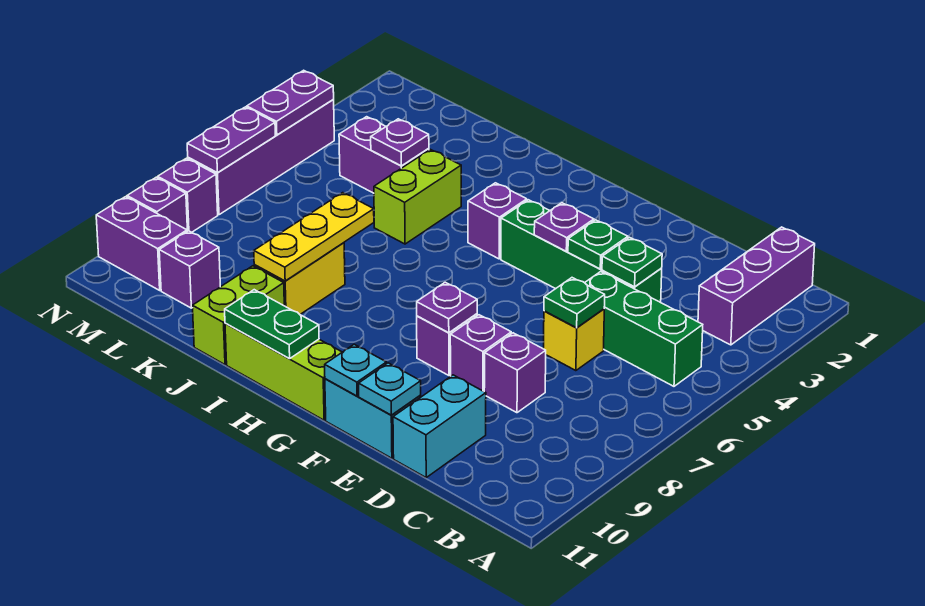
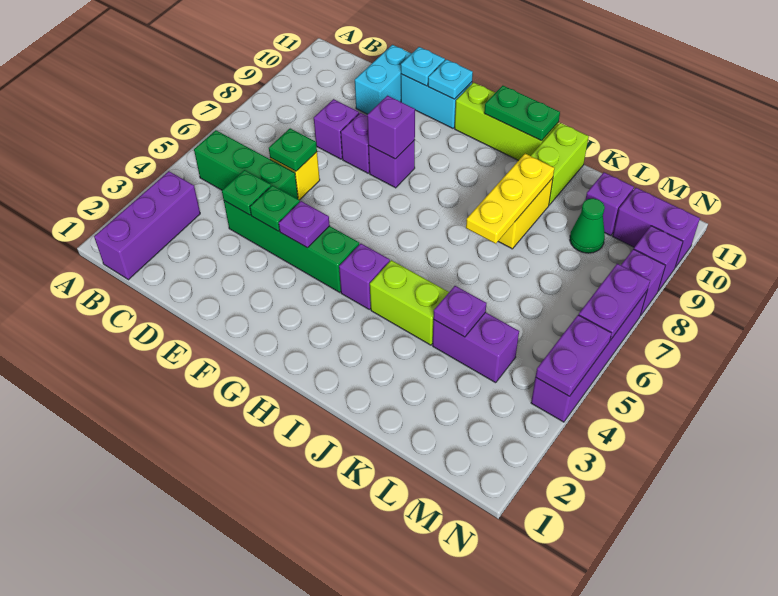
purple plate F8 level 2 -> purple brick F8 level 2
lime brick J4:J5 level 1 -> lime brick I4:J4 level 1
none -> green cone L9 level 1

